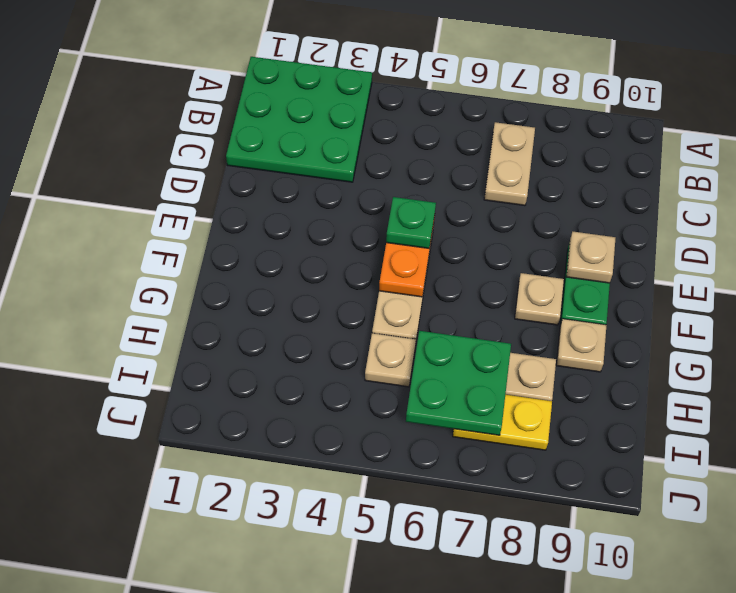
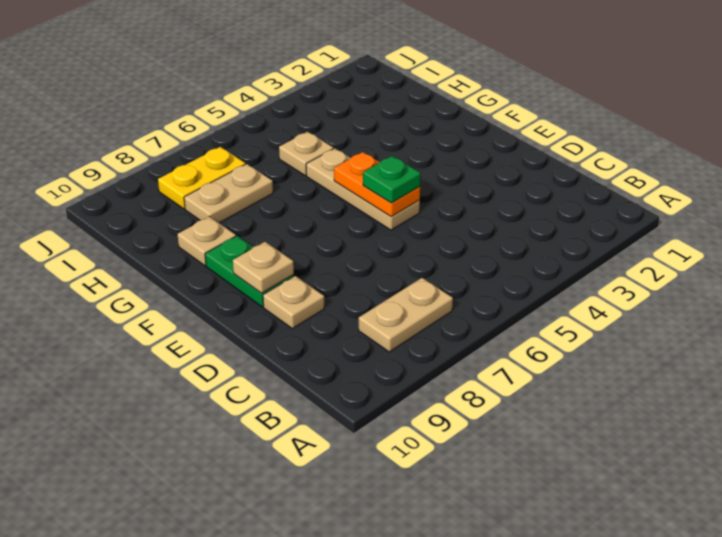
green plate A1:C3 level 1 -> none
tan plate B7:C7 level 1 -> tan plate B7:B8 level 1
tan plate F8 level 1 -> tan plate D9 level 1
green plate H6:I7 level 2 -> none

